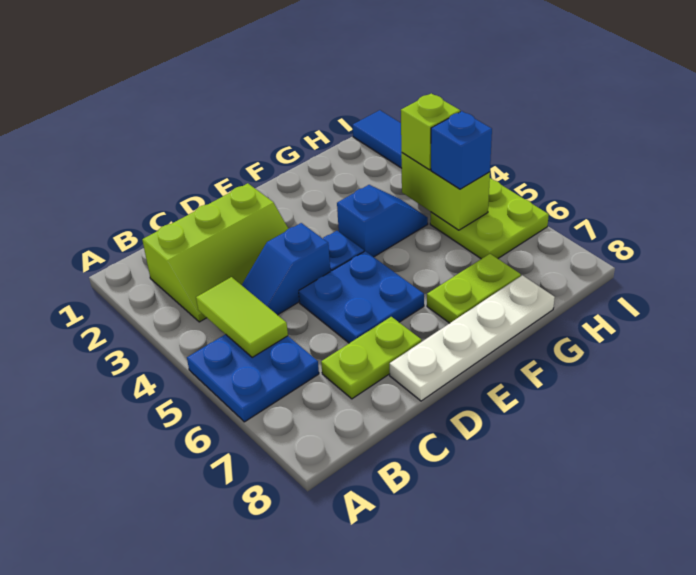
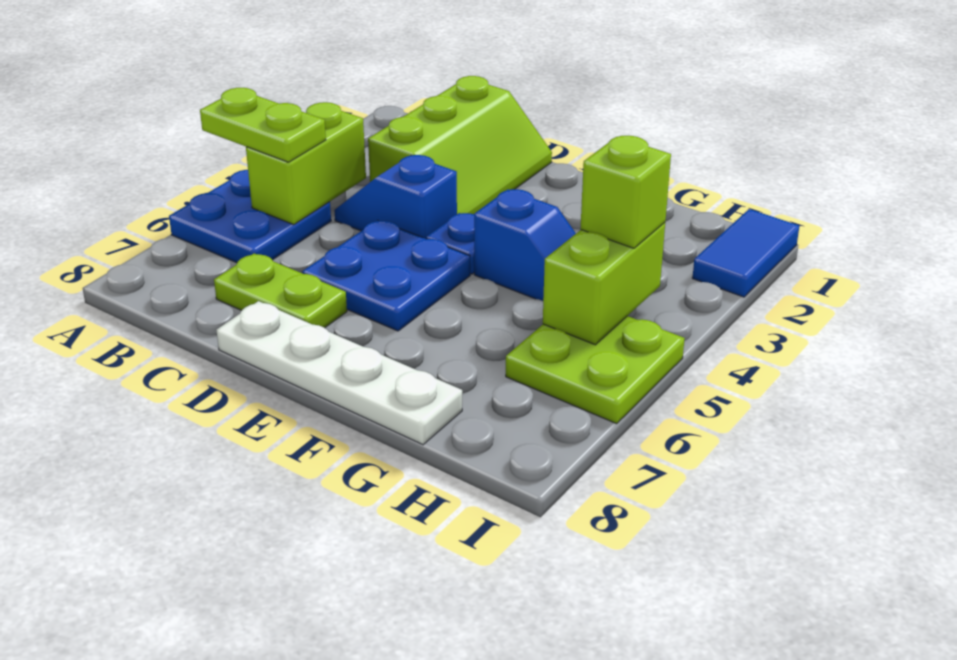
lime slope B2:D3 level 1 top 2 -> lime slope C1:D3 level 1 top C
lime tile B4:B5 level 2 -> lime brick B4:B5 level 2
lime plate F7:G7 level 1 -> lime plate A5:B5 level 3
blue brick H5 level 3 -> none

